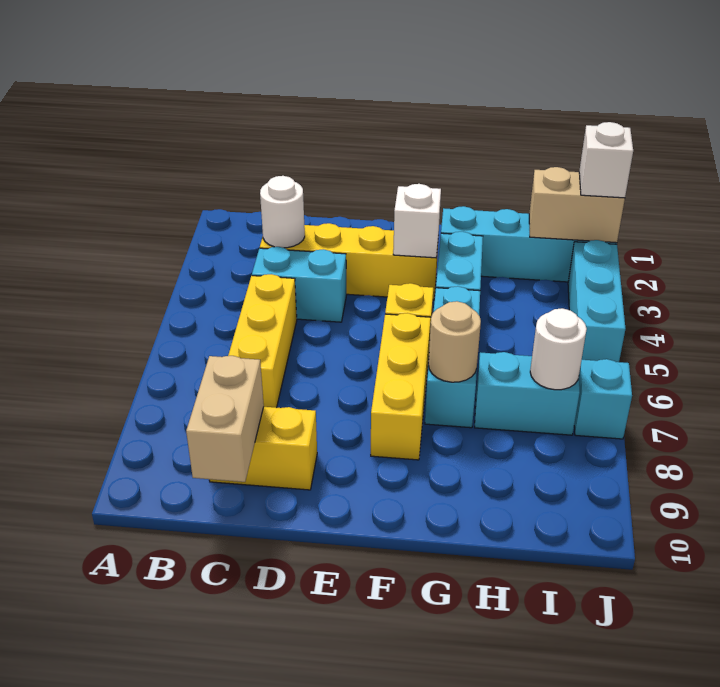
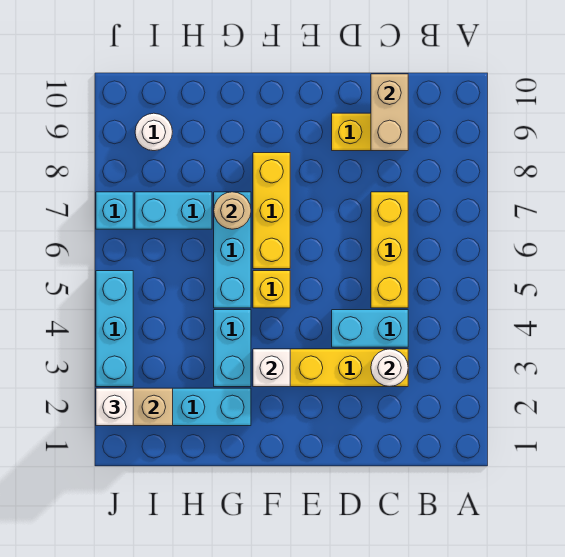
white round brick I7 level 2 -> white round brick I9 level 1

